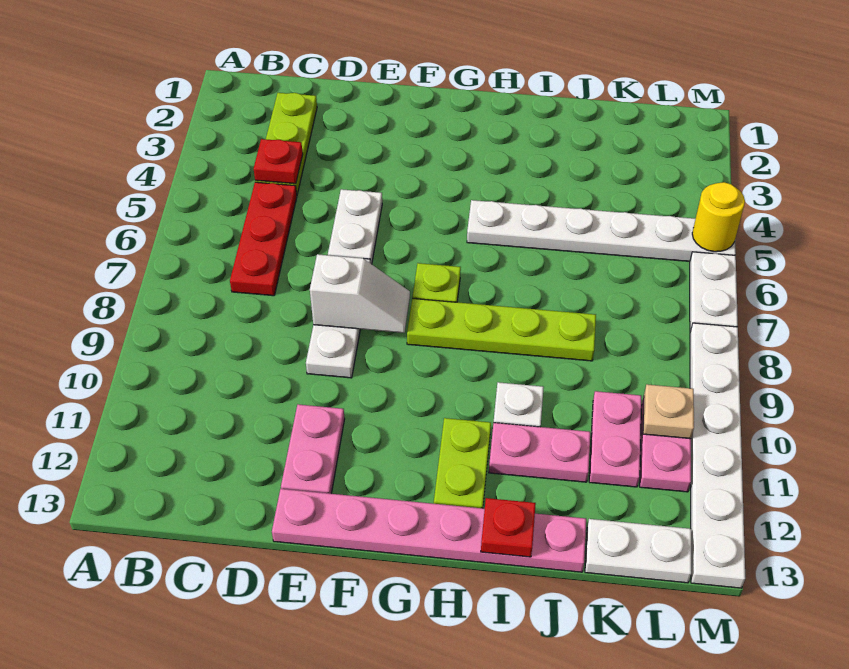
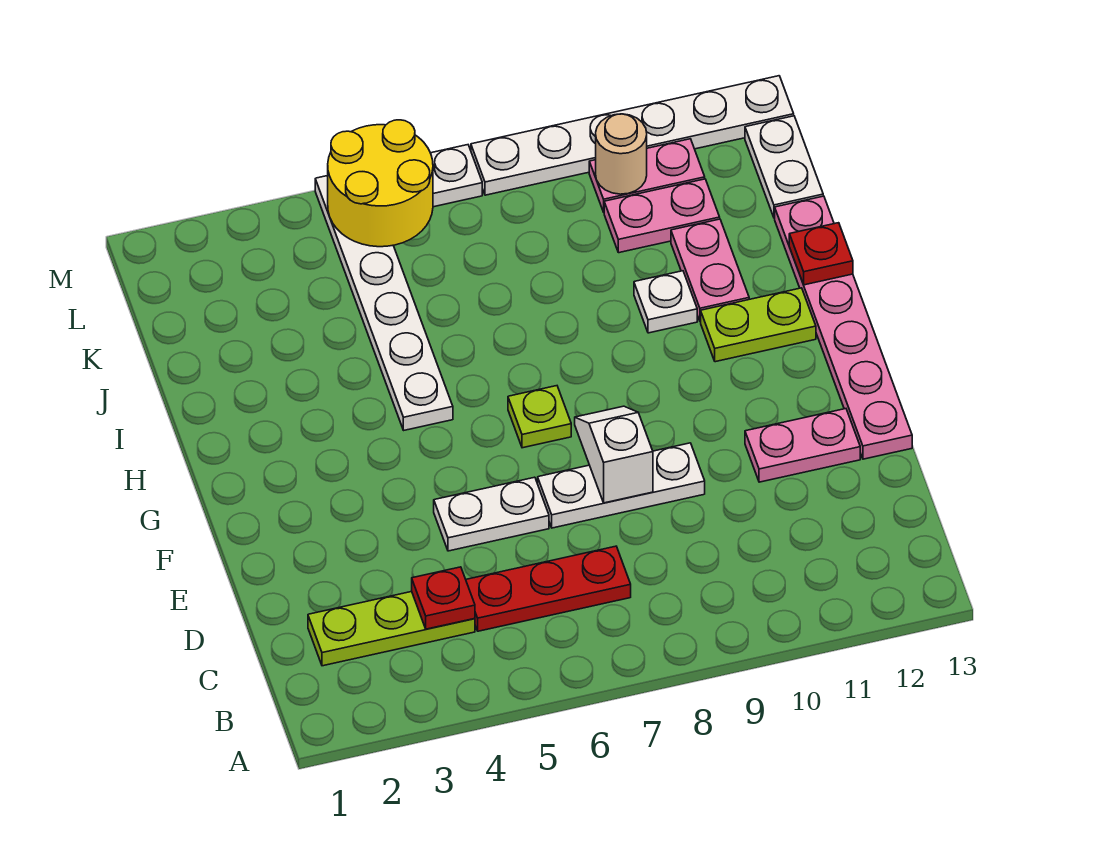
lime plate G8:J8 level 1 -> none
tan plate L10 level 2 -> tan round brick L10 level 2
yellow round brick M5 level 2 -> yellow round brick L5:M6 level 2

